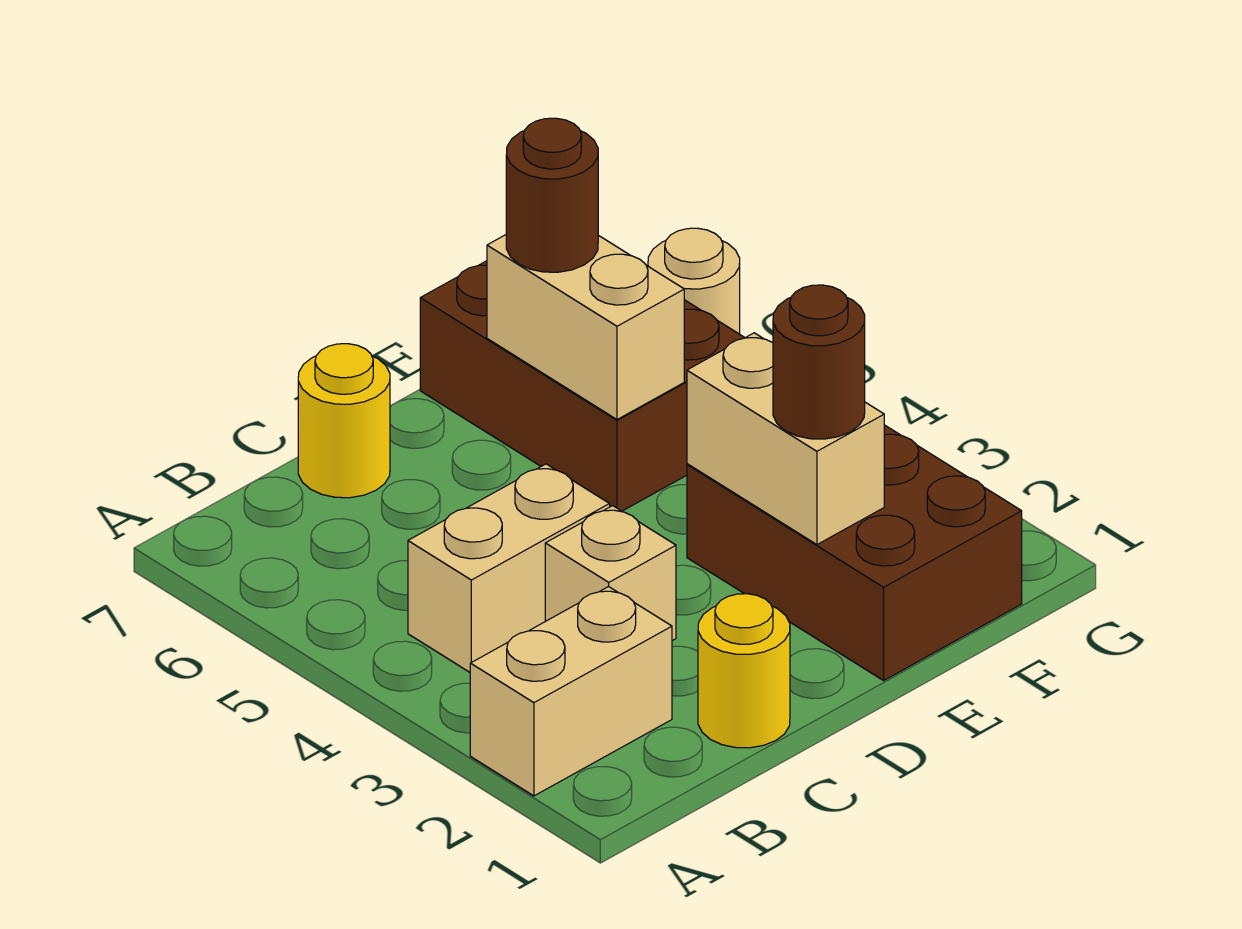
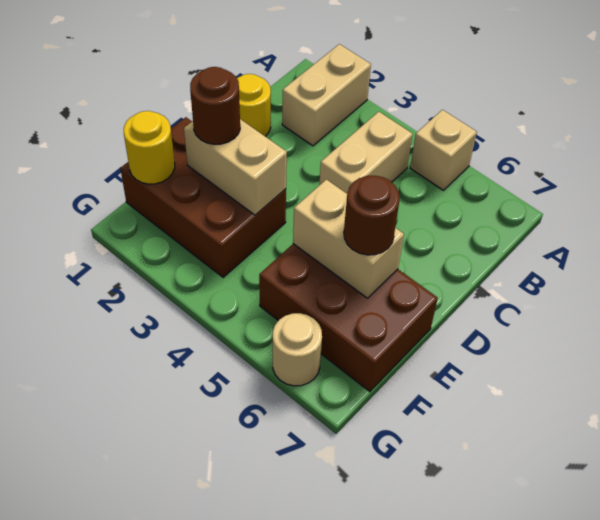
tan brick C3 level 1 -> tan brick A5 level 1
yellow round brick C7 level 1 -> yellow round brick F1 level 2

